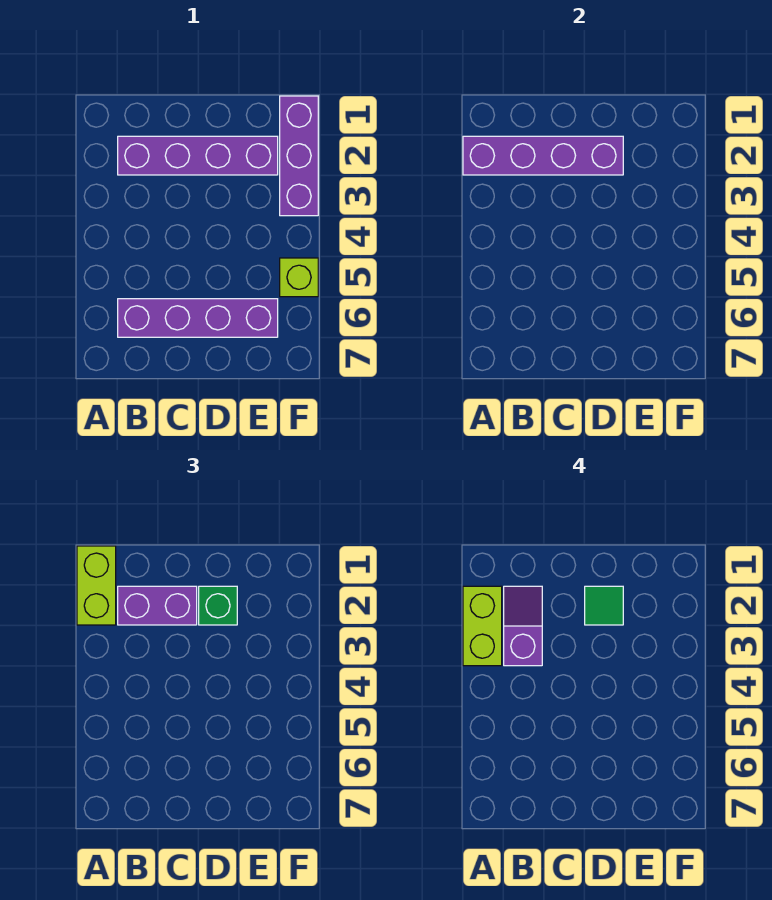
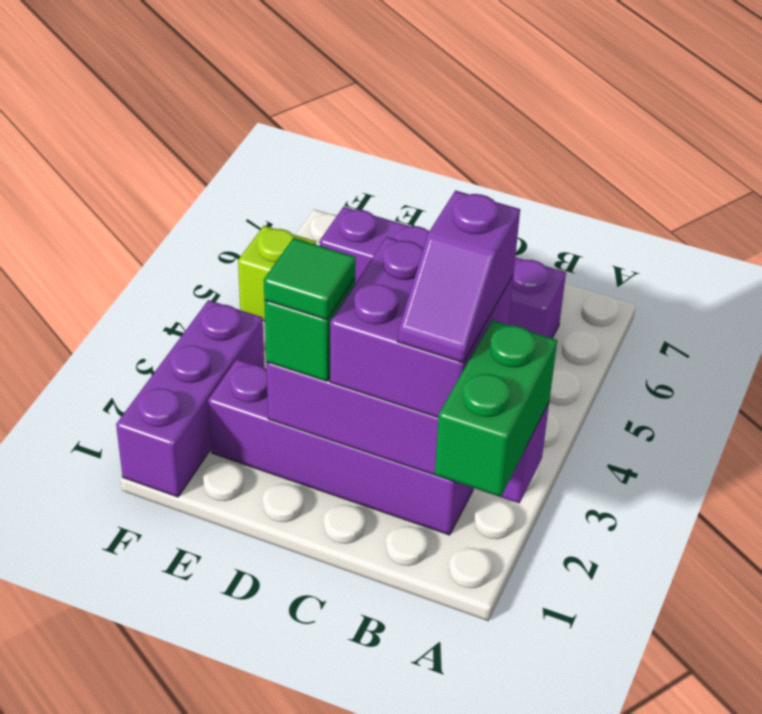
lime brick A1:A2 level 3 -> green brick A1:A2 level 3
lime brick A2:A3 level 4 -> none
purple brick B2:C2 level 3 -> purple brick B2:C3 level 3

